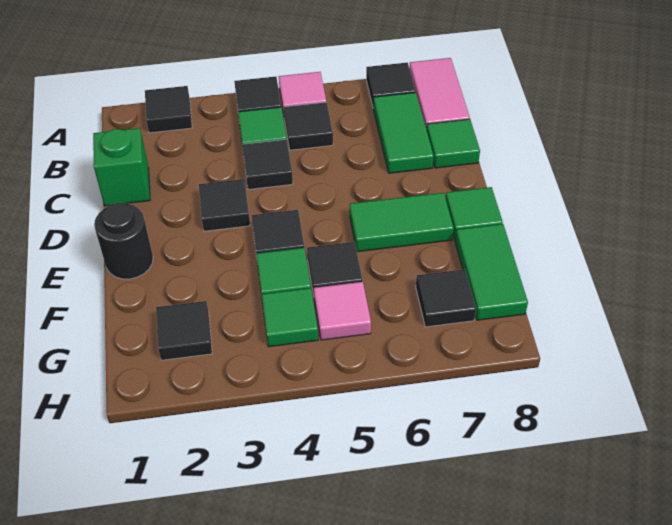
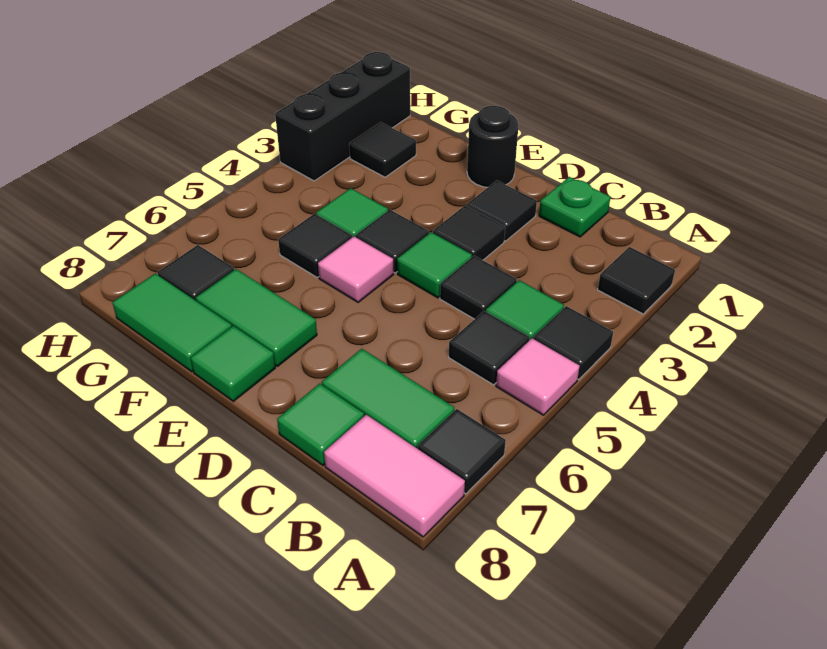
green brick C1 level 1 -> green plate C1 level 1
none -> black tile D2 level 1
green tile E6:E7 level 1 -> green tile E7:F7 level 1
green tile G4 level 1 -> green tile D4 level 1
pink tile G5 level 1 -> pink tile E5 level 1
none -> black brick H1:H3 level 1

